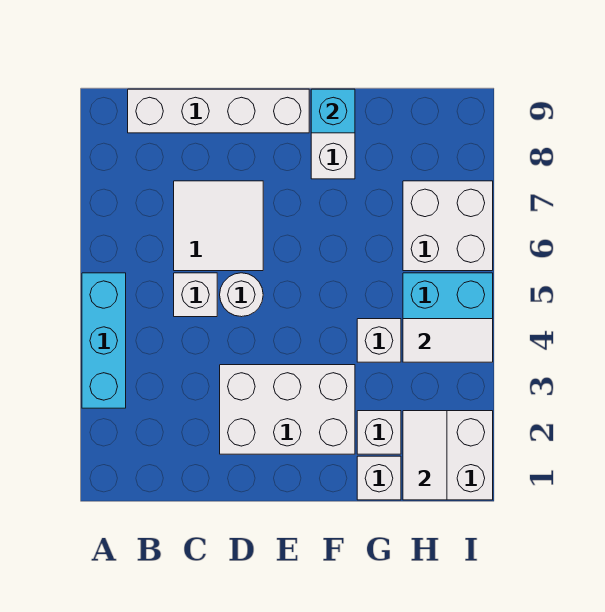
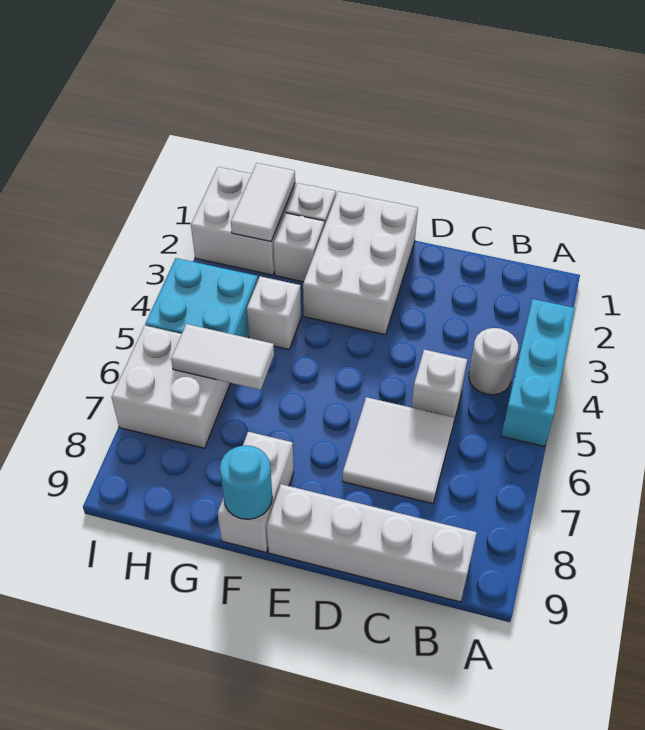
white brick D2:F3 level 1 -> white brick E1:F3 level 1
white round brick D5 level 1 -> white round brick B4 level 1
cyan brick F9 level 2 -> cyan round brick F9 level 2
white tile H4:I4 level 2 -> white tile G6:H6 level 2

